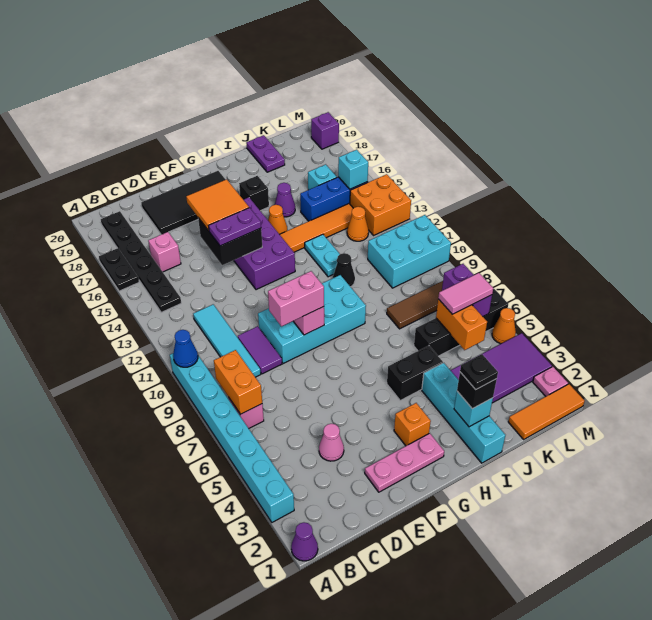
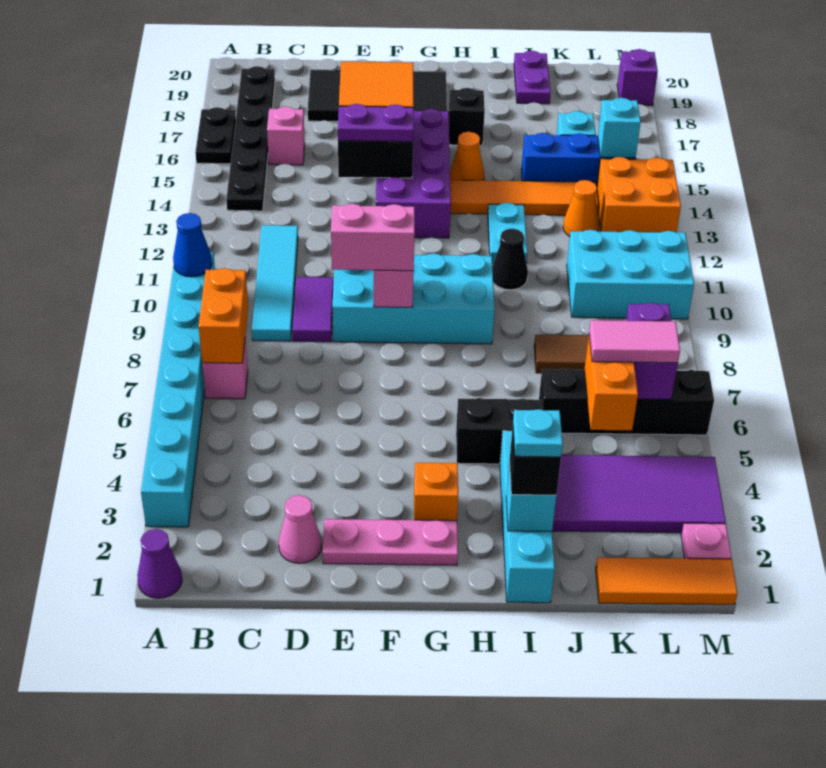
pink cone D4 level 1 -> pink cone D2 level 1
black plate I2 level 4 -> cyan plate I2 level 4
purple cone I16 level 1 -> none
orange cone M5 level 1 -> none

